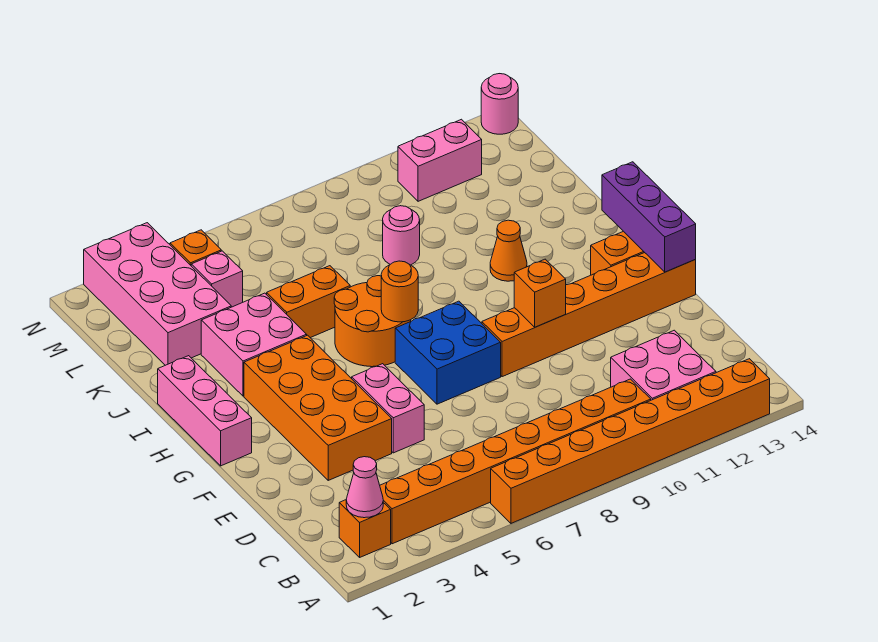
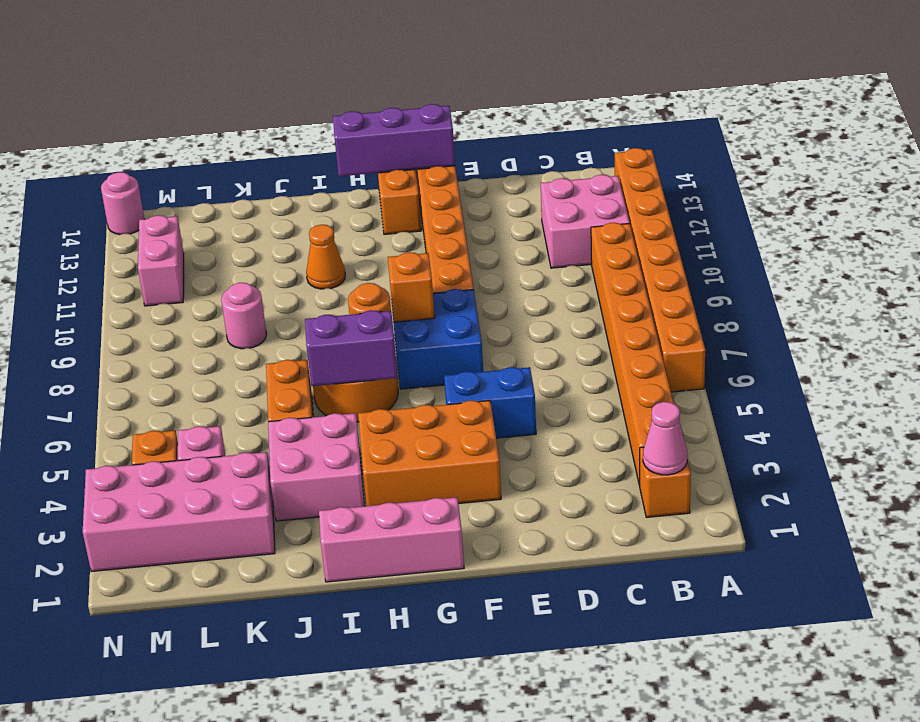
orange brick E3:H4 level 1 -> orange brick F3:H4 level 1
pink brick E5:F5 level 1 -> blue brick E5:F5 level 1
orange brick F10 level 2 -> orange brick G8 level 2
none -> purple brick H6:I6 level 2

